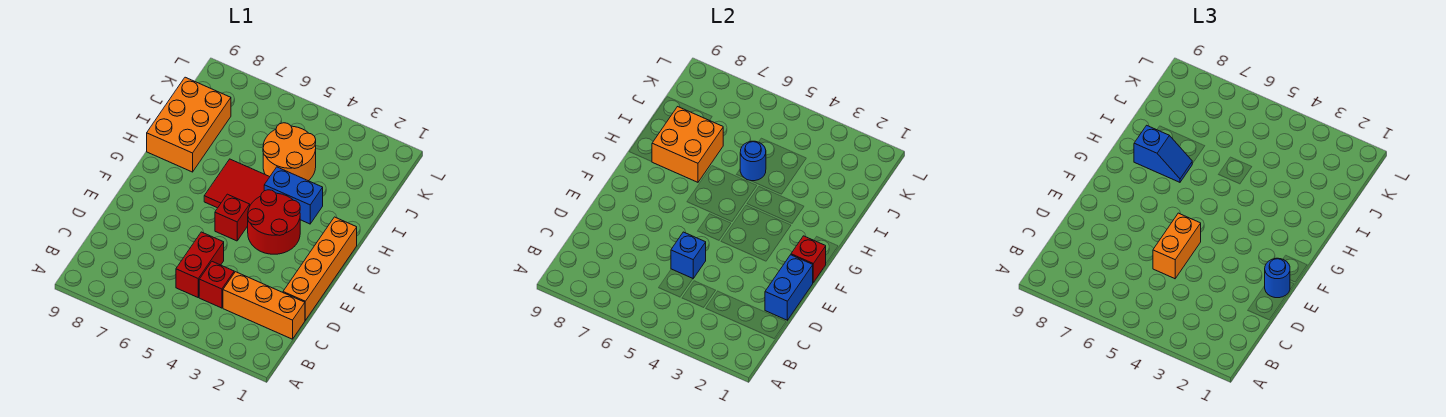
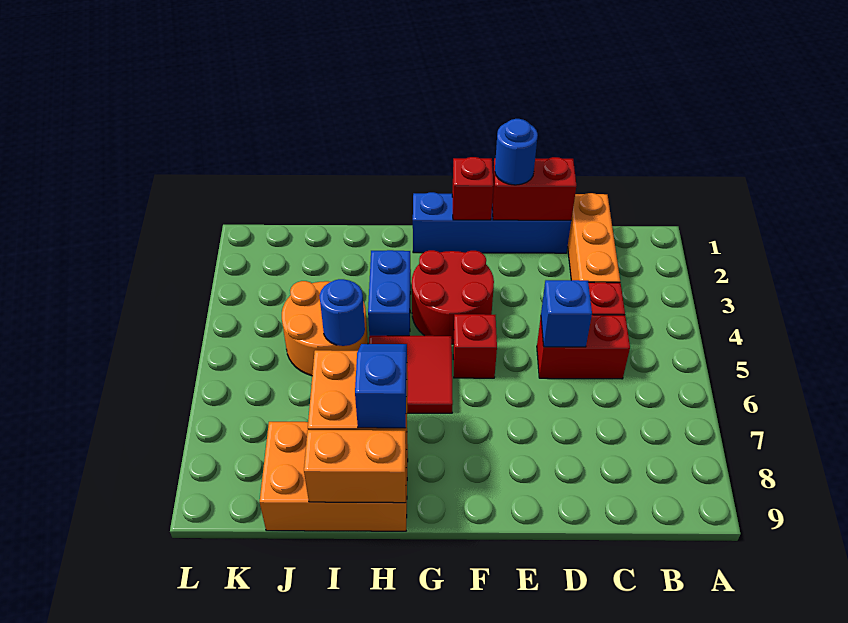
orange brick D1:G1 level 1 -> blue brick D1:G1 level 1
blue brick D1:E1 level 2 -> red brick D1:E1 level 2
orange brick D5:E5 level 3 -> orange brick H9:I9 level 2

